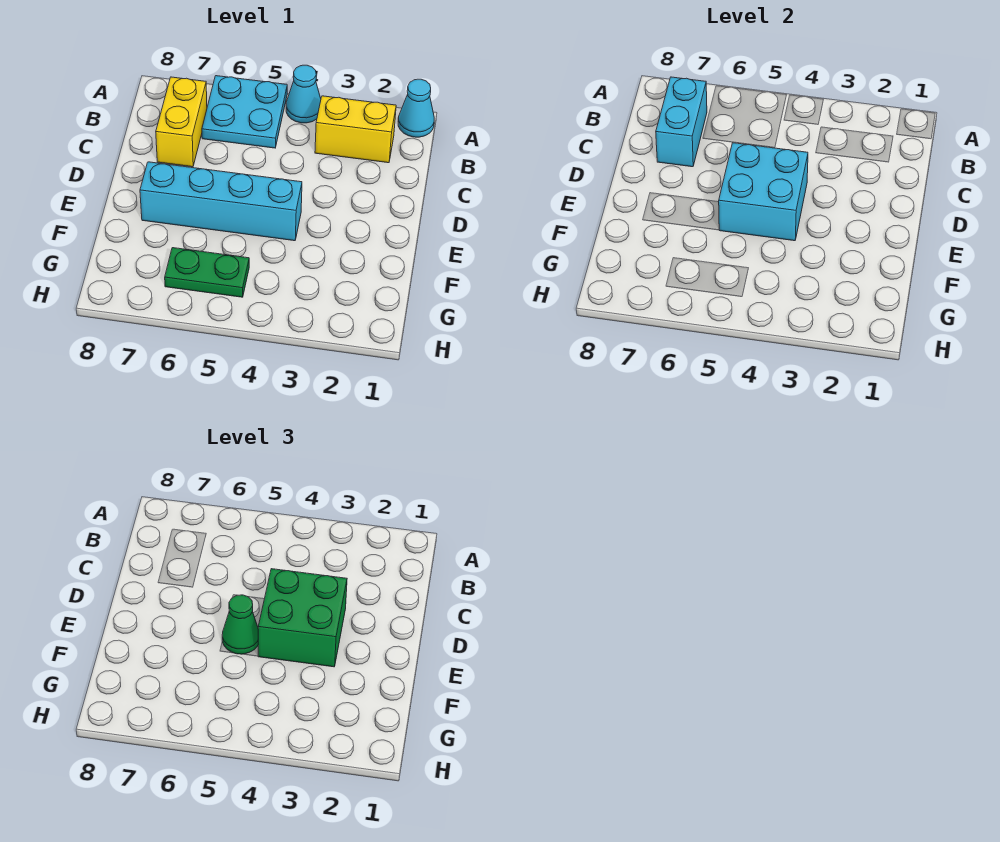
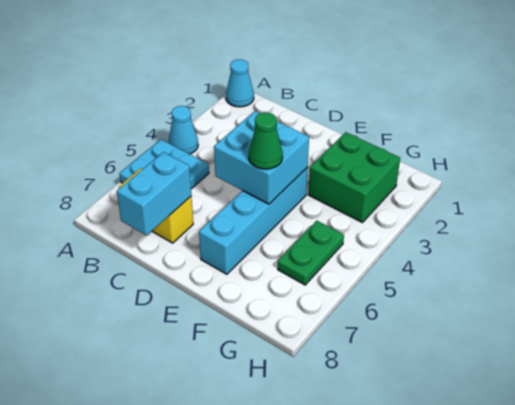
yellow brick B2:B3 level 1 -> none
cyan brick B7:C7 level 2 -> cyan brick C7:C8 level 2
green brick D3:E4 level 3 -> green brick F2:G3 level 1

